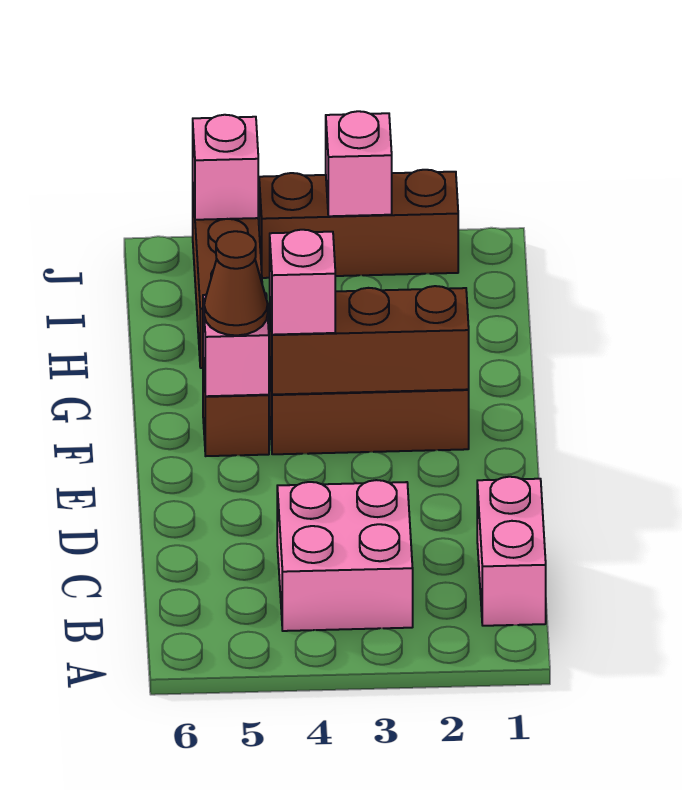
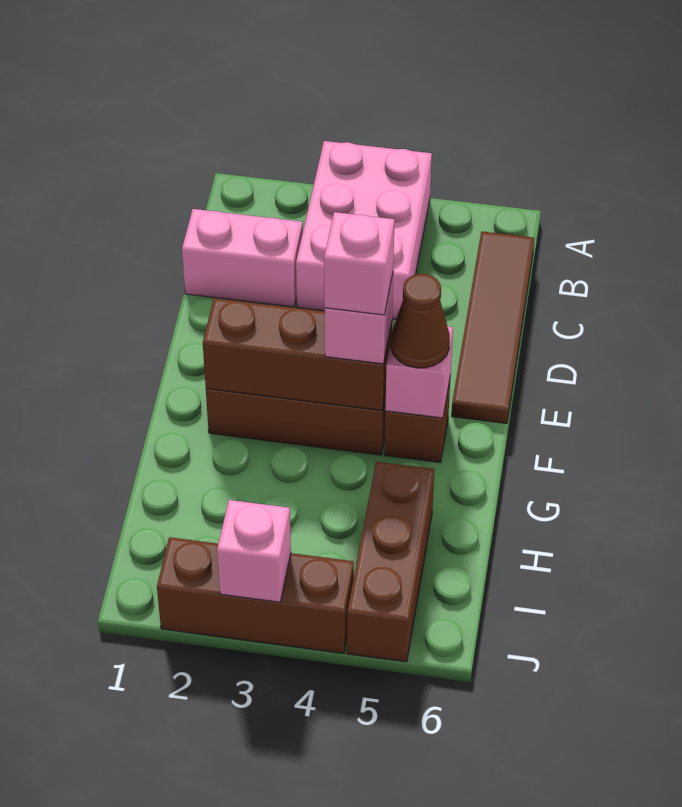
pink brick B1:C1 level 1 -> pink brick C1:C2 level 1
pink brick B3:C4 level 1 -> pink brick A3:C4 level 1
none -> brown tile B6:E6 level 1
pink brick J5 level 2 -> pink brick F4 level 4

